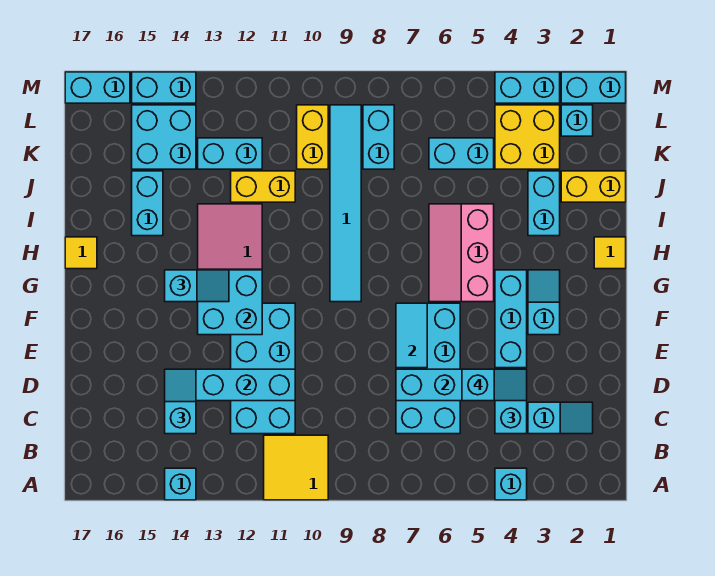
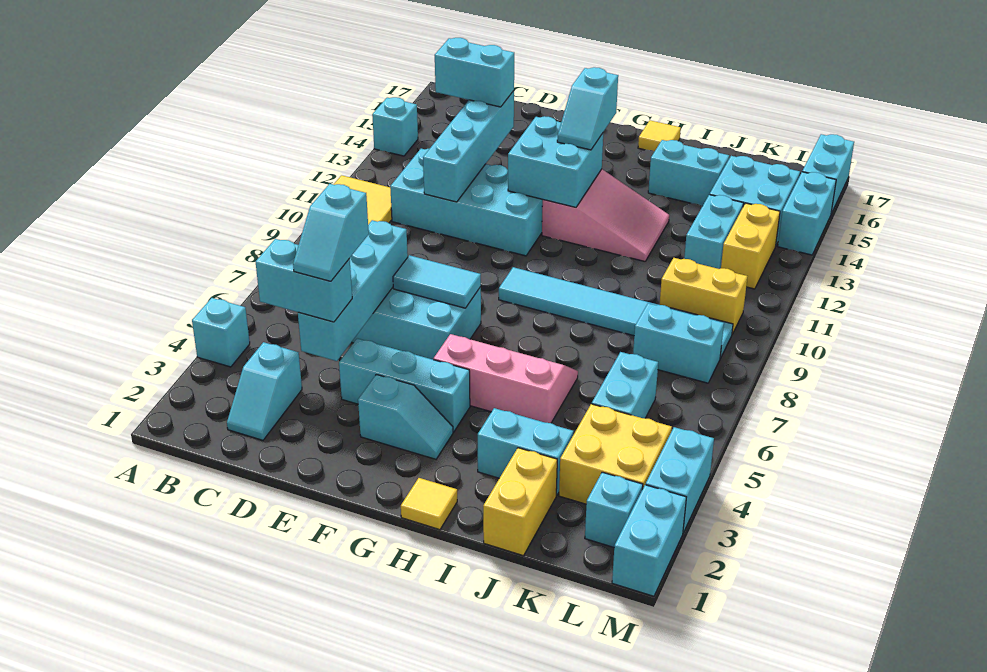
cyan slope C14:D14 level 3 top C -> cyan brick C14:D14 level 3
yellow brick J11:J12 level 1 -> yellow brick L12:L13 level 1

